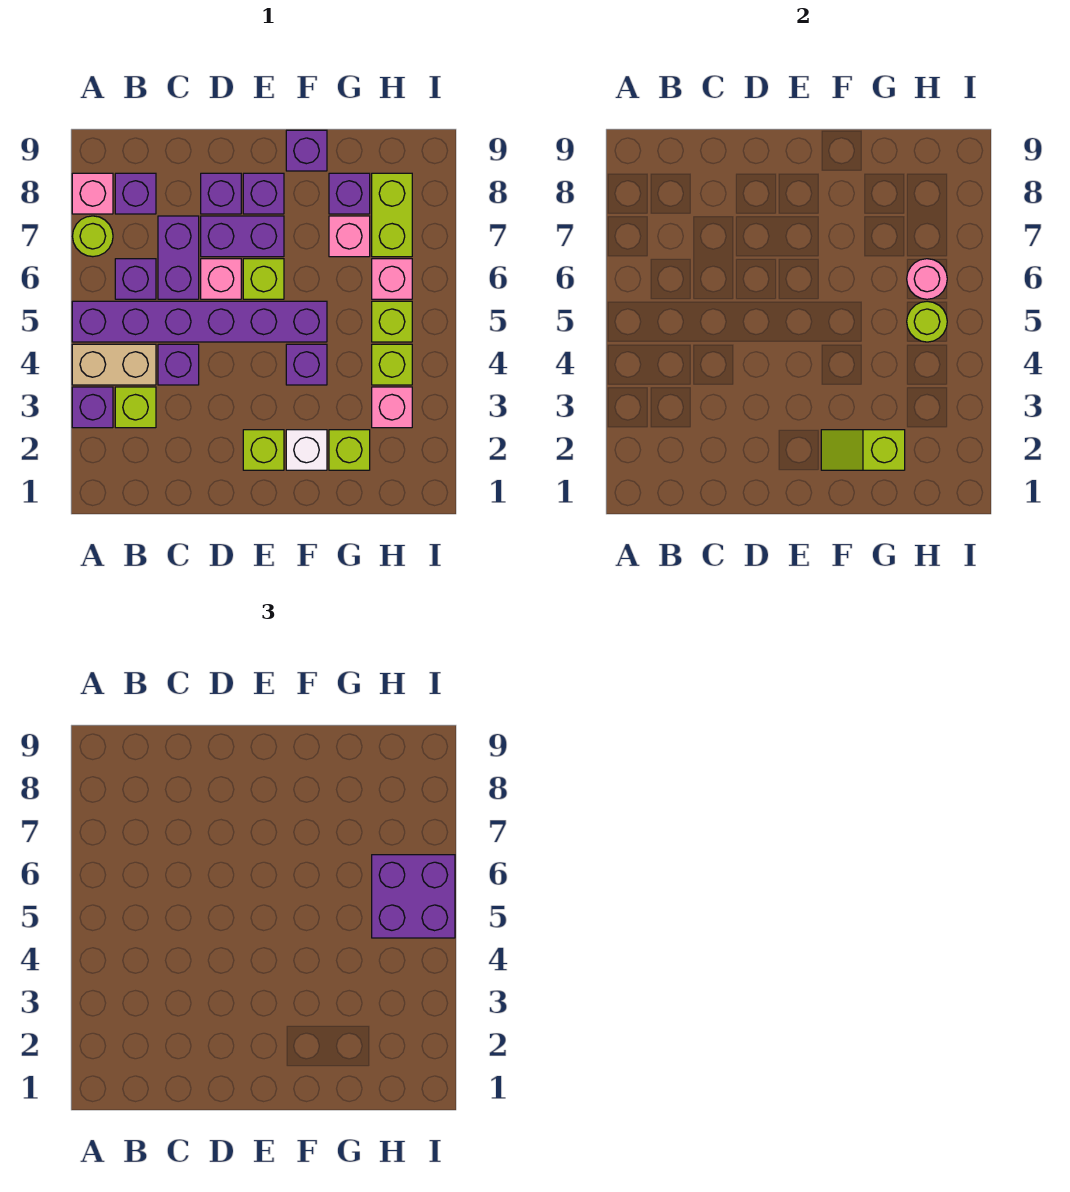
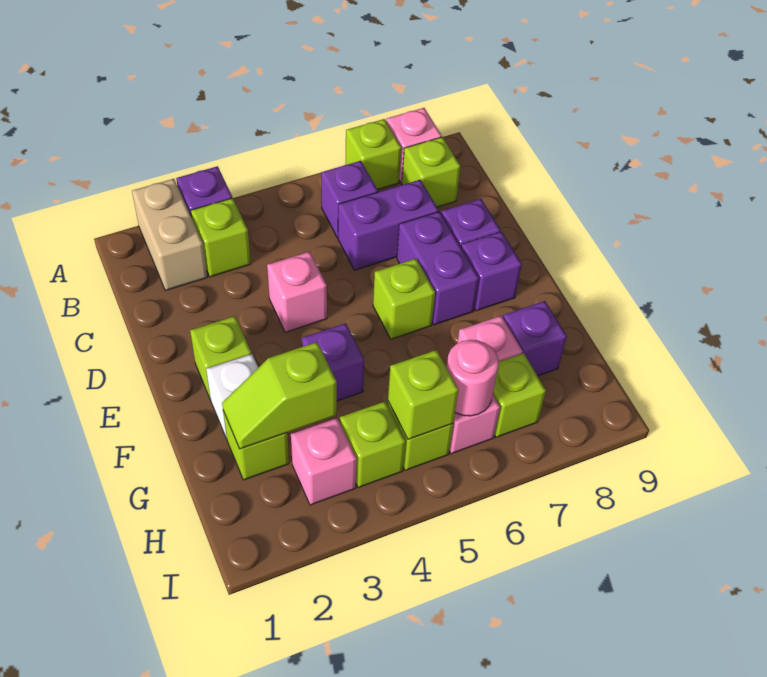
tan brick A4:B4 level 1 -> tan brick A2:B2 level 1
purple brick A5:F5 level 1 -> none
lime round brick A7 level 1 -> lime brick A7 level 1
purple brick B8 level 1 -> lime brick B8 level 1
purple brick C4 level 1 -> none
pink brick D6 level 1 -> pink brick D4 level 1
lime slope F2:G2 level 2 top G -> lime slope G2:G3 level 2 top 3
purple brick F9 level 1 -> none
lime round brick H5 level 2 -> lime brick H5 level 2
purple brick H5:I6 level 3 -> none
lime brick H7:H8 level 1 -> lime brick H7 level 1

